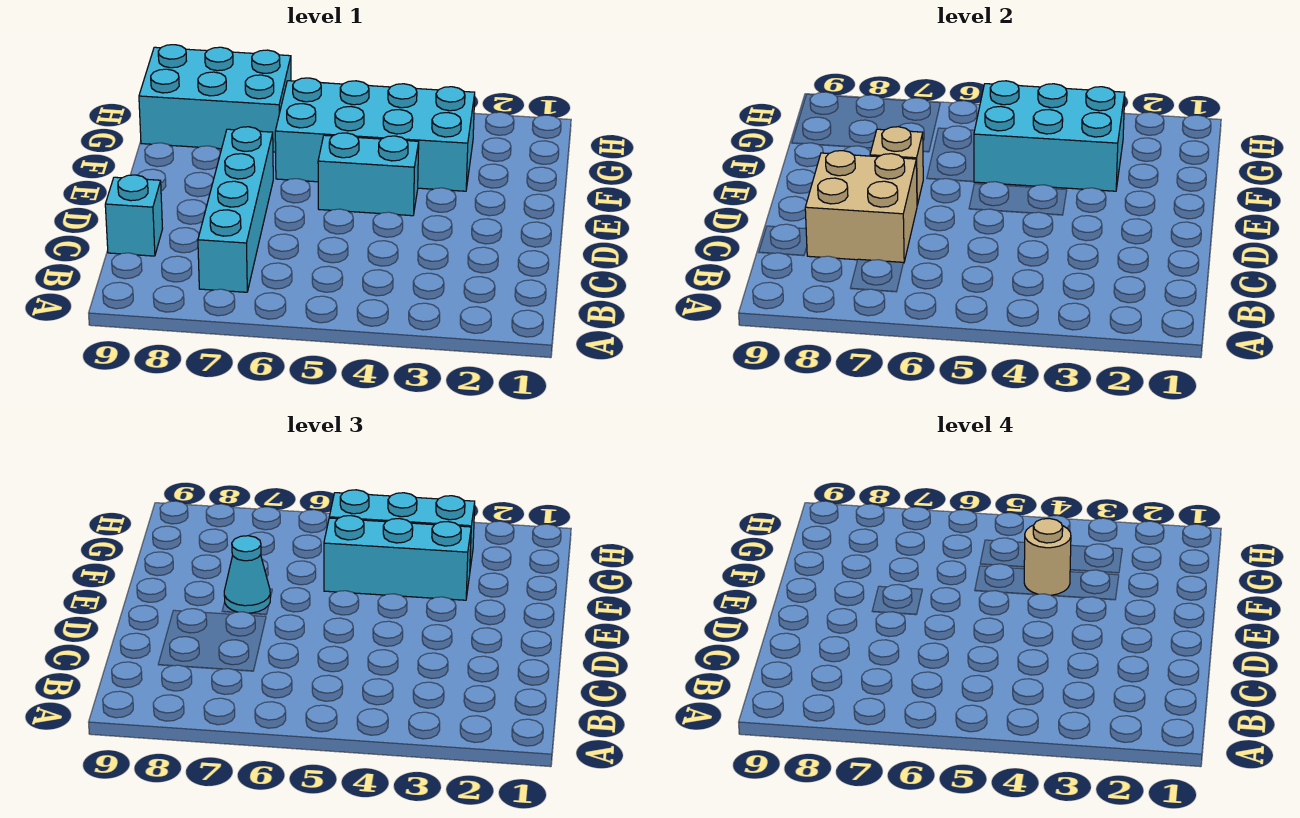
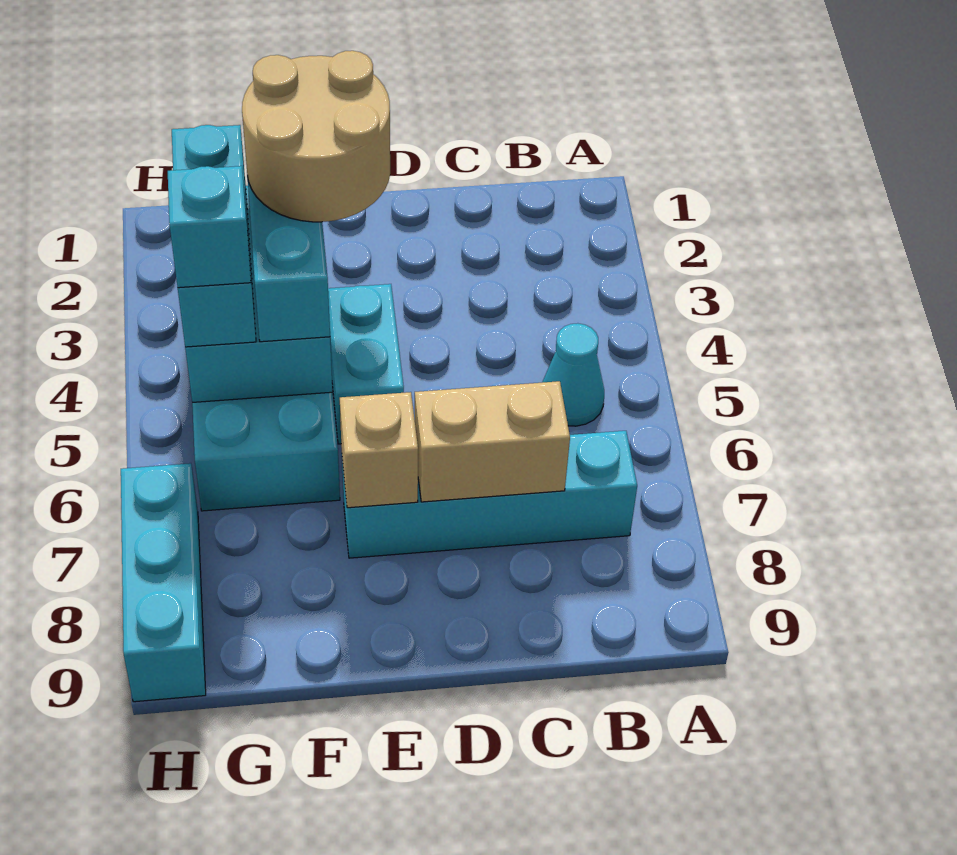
tan brick C7:D8 level 2 -> tan brick C7:D7 level 2
cyan brick C9 level 1 -> cyan brick G5 level 4
cyan cone E7 level 3 -> cyan cone B5 level 1
tan round brick F4 level 4 -> tan round brick E3:F4 level 4
cyan brick G7:H9 level 1 -> cyan brick H7:H9 level 1

